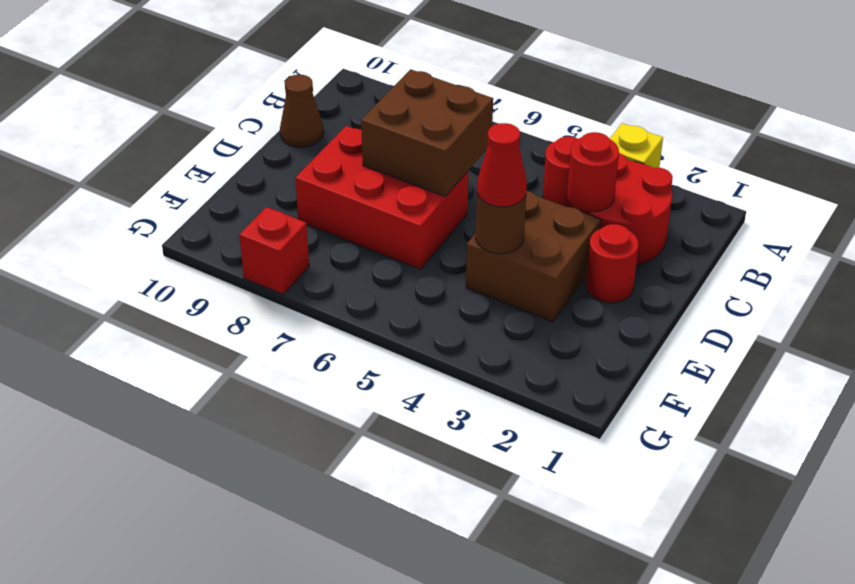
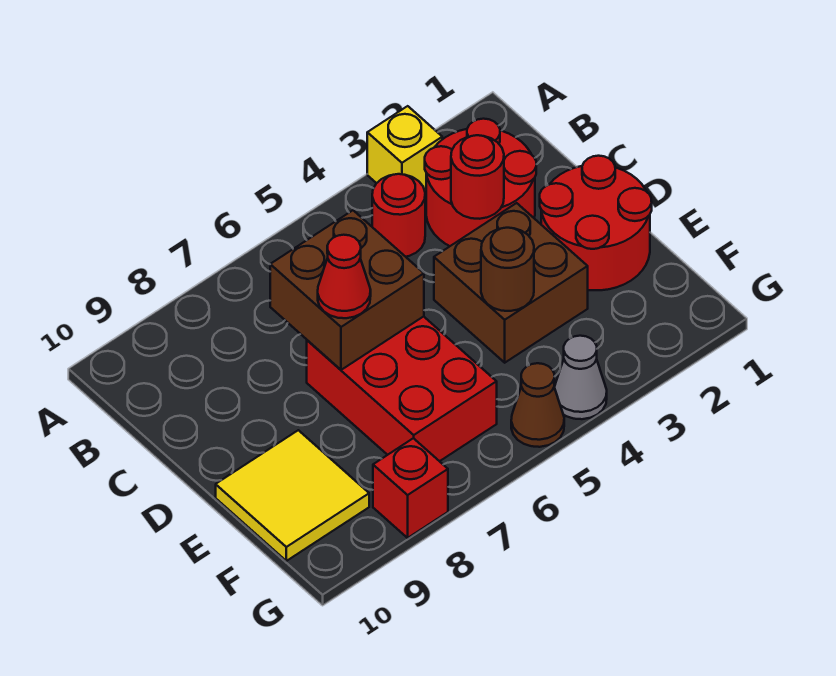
brown cone C10 level 1 -> brown cone G5 level 1
red round brick D2 level 1 -> red round brick D1:E2 level 1
red brick D6:E8 level 1 -> red brick D6:F7 level 1
red cone E4 level 3 -> red cone D7 level 3
none -> yellow tile E9:F10 level 1
none -> grey cone G4 level 1

